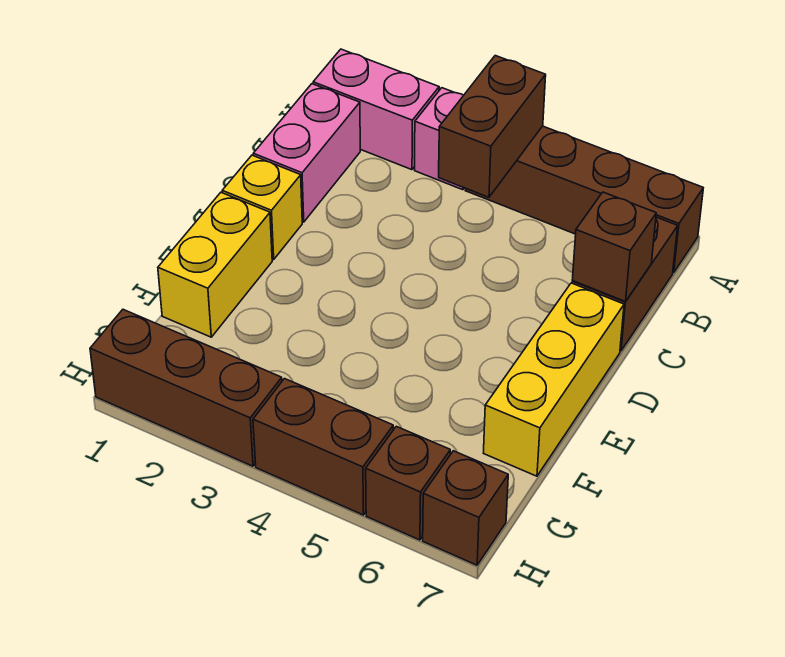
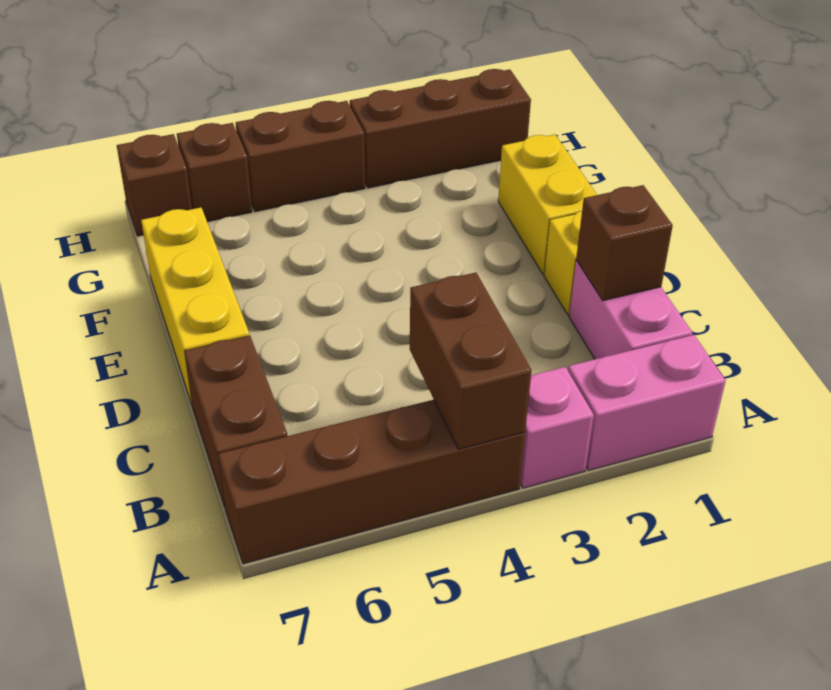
brown brick C7 level 2 -> brown brick C1 level 2

